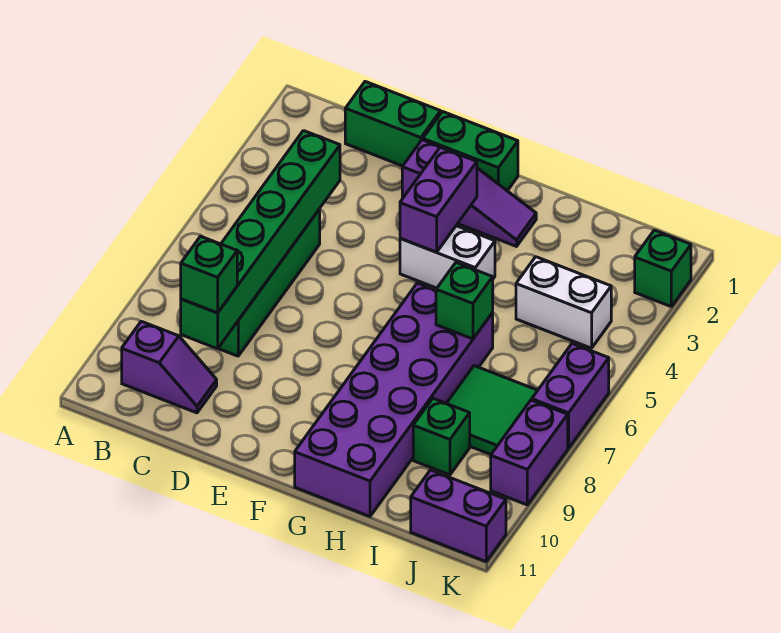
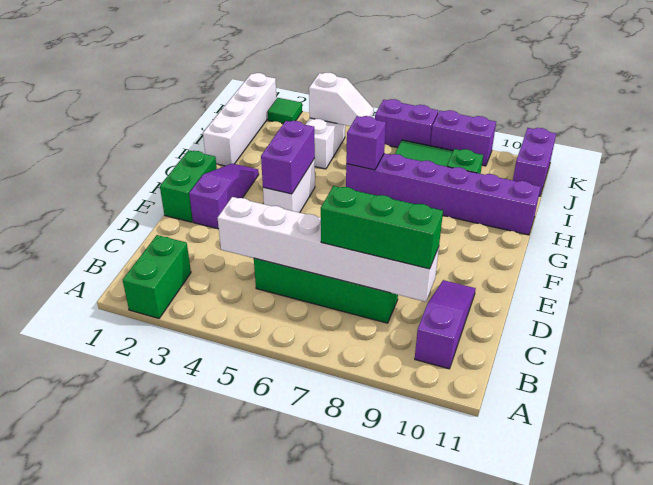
purple slope B10:C10 level 1 top B -> purple slope B10:D10 level 1 top B
green brick C1:D1 level 1 -> green brick A2:B2 level 1
green brick C4:C9 level 2 -> white brick C4:C9 level 2
green brick C9 level 3 -> green brick C7:C9 level 3
purple brick F3:F4 level 2 -> purple brick F4:G4 level 2
purple brick G6:H11 level 1 -> purple brick H6:H11 level 1
none -> white brick H1:K1 level 1
green brick H6 level 2 -> purple brick H6 level 2
none -> white slope J4:J5 level 2 top 4
green brick K2 level 1 -> green tile K2 level 1

